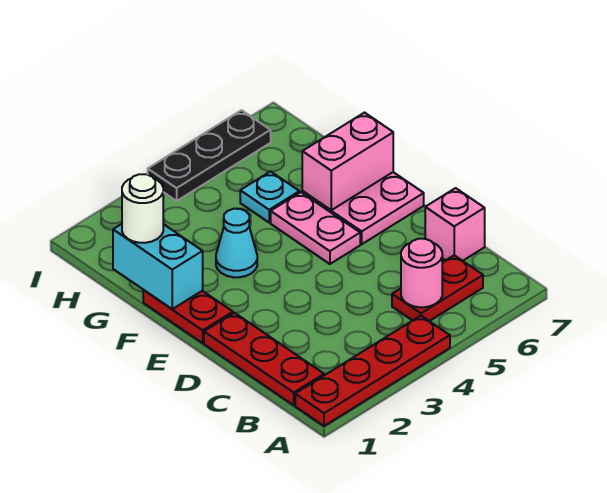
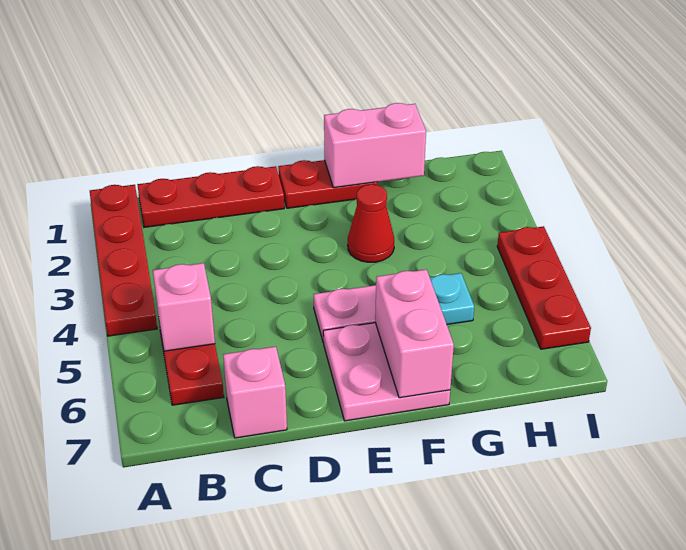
pink round brick B5 level 2 -> pink brick B5 level 2
cyan brick F1:G1 level 2 -> pink brick F1:G1 level 2
cyan cone F3 level 1 -> red cone F3 level 1
white round brick G1 level 3 -> none
black plate I4:I6 level 1 -> red plate I4:I6 level 1

